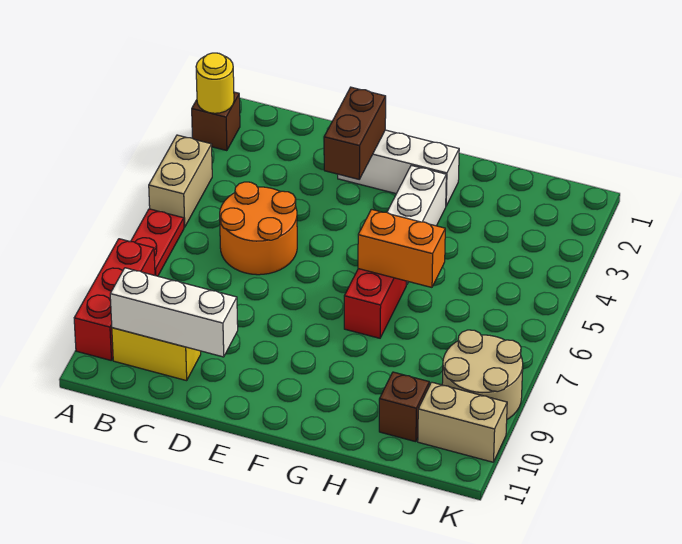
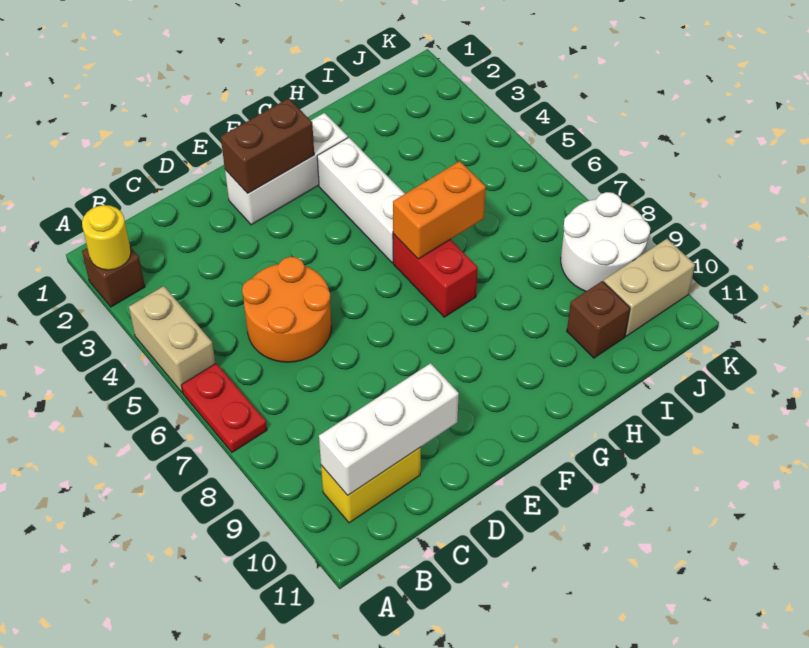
red brick A8:A10 level 1 -> none
brown brick E2:E3 level 2 -> brown brick E2:F2 level 2
tan round brick J8:K9 level 1 -> white round brick J8:K9 level 1

